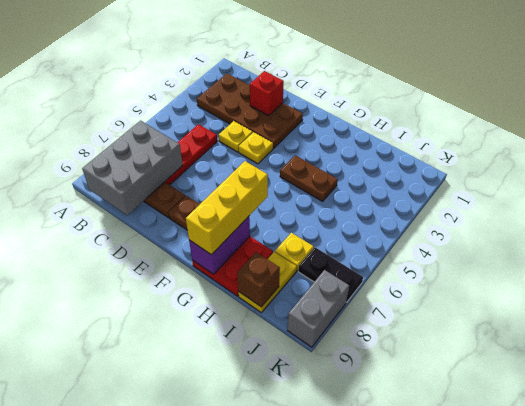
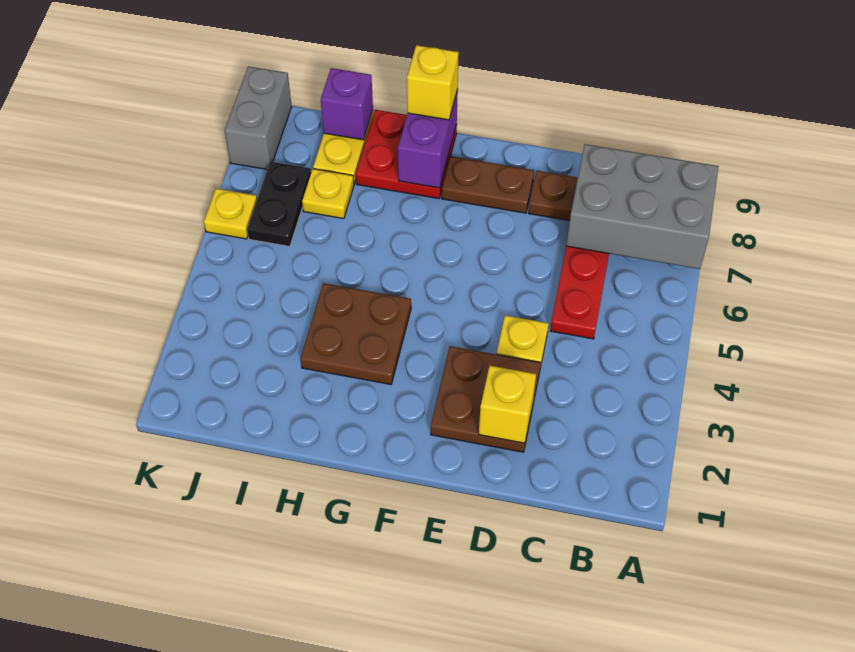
brown plate B2:E3 level 1 -> brown plate D2:E3 level 1
grey brick B7:C9 level 2 -> grey brick A7:C8 level 2
red brick D2 level 2 -> yellow brick D2 level 2
yellow plate E4 level 1 -> yellow plate K6 level 1
brown plate G4:H4 level 1 -> brown plate G3:H4 level 1
yellow brick G7:G9 level 3 -> yellow brick G9 level 3
brown brick I9 level 2 -> purple brick I9 level 2
black plate J7:K7 level 1 -> black plate J6:J7 level 1

